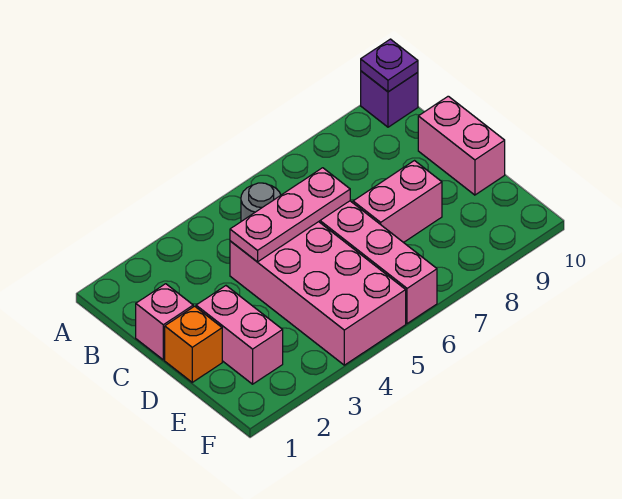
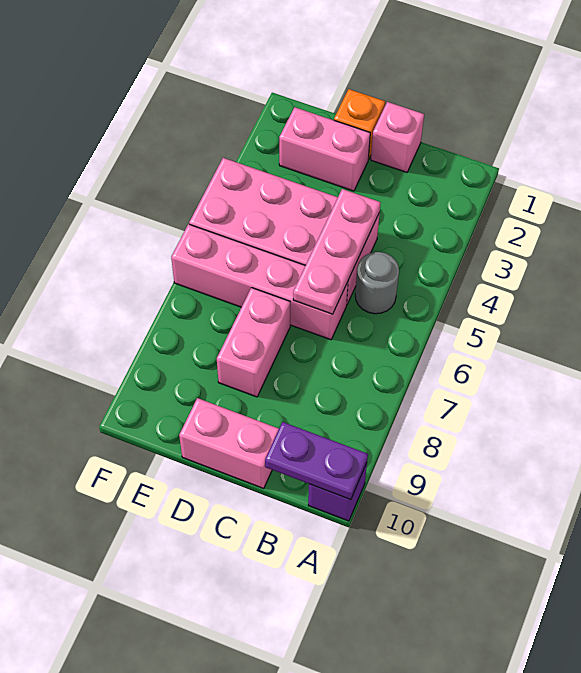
purple plate A10 level 2 -> purple plate A10:B10 level 2

